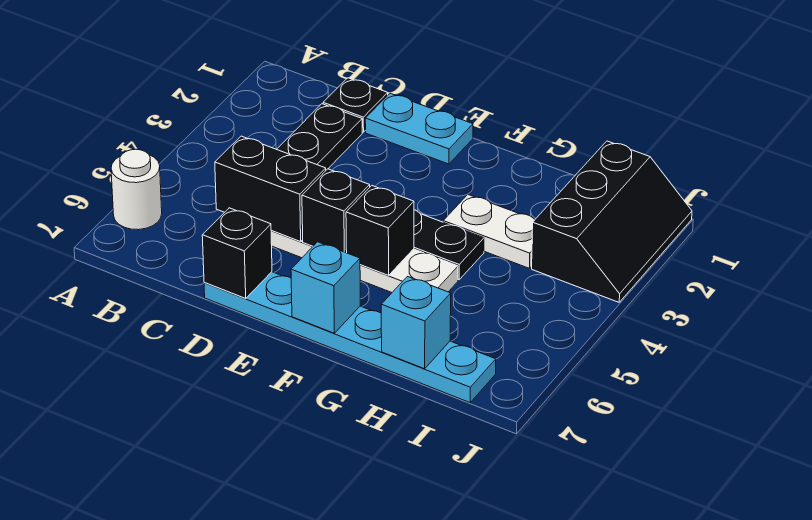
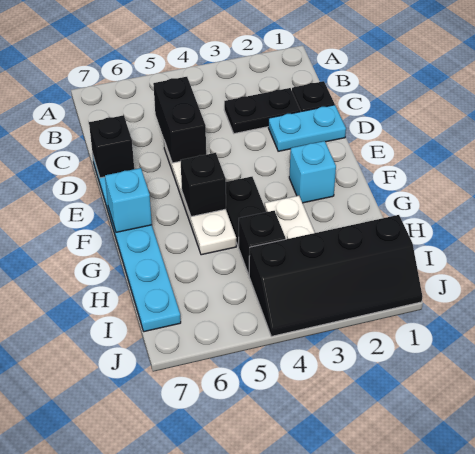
white round brick A6 level 1 -> none
cyan plate D1:E1 level 1 -> cyan plate D1:D2 level 1
black brick E5 level 2 -> black brick H4 level 1
cyan brick H7 level 2 -> cyan brick F2 level 1
black slope I1:J3 level 1 top I -> black slope I1:J4 level 1 top I

